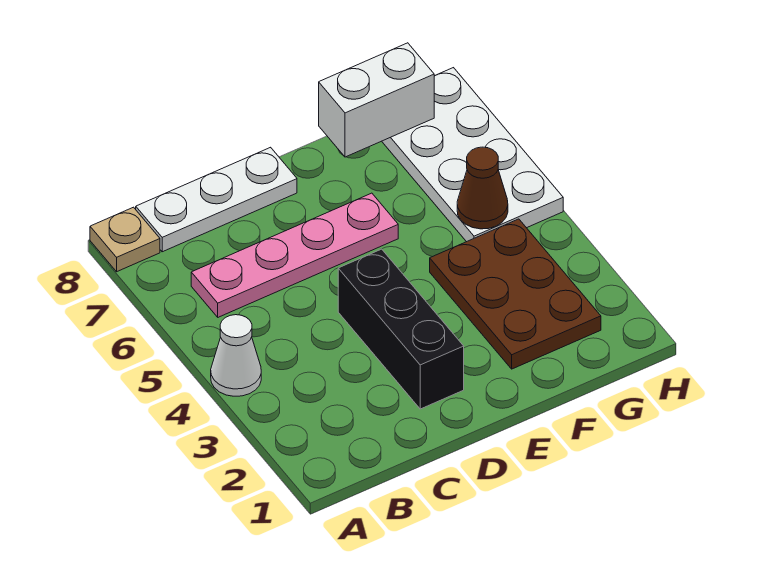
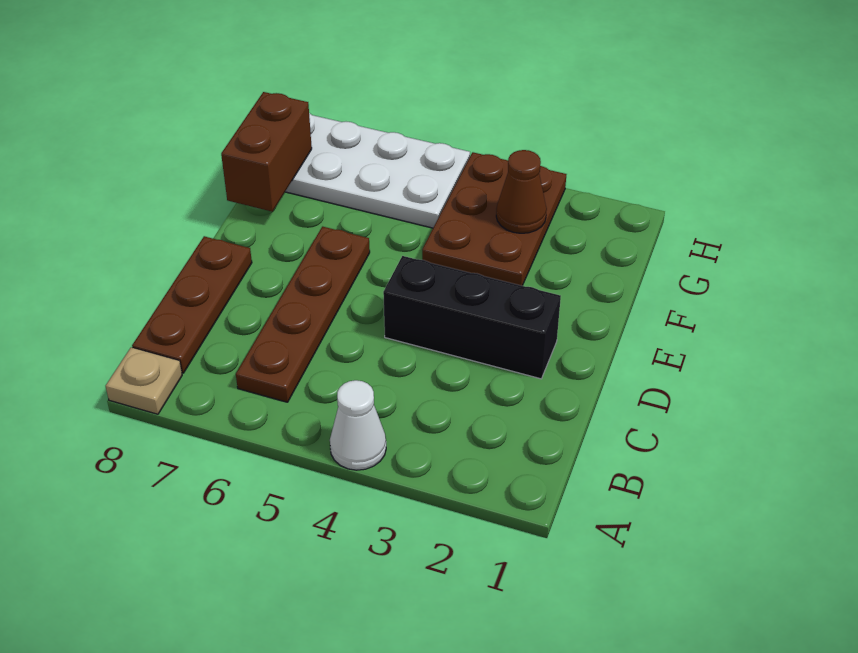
pink plate B6:E6 level 1 -> brown plate B6:E6 level 1
white plate B8:D8 level 1 -> brown plate B8:D8 level 1
brown plate F2:G4 level 1 -> brown plate F3:H4 level 1
white brick F8:G8 level 2 -> brown brick F8:G8 level 2
brown cone G5 level 2 -> brown cone G3 level 2

